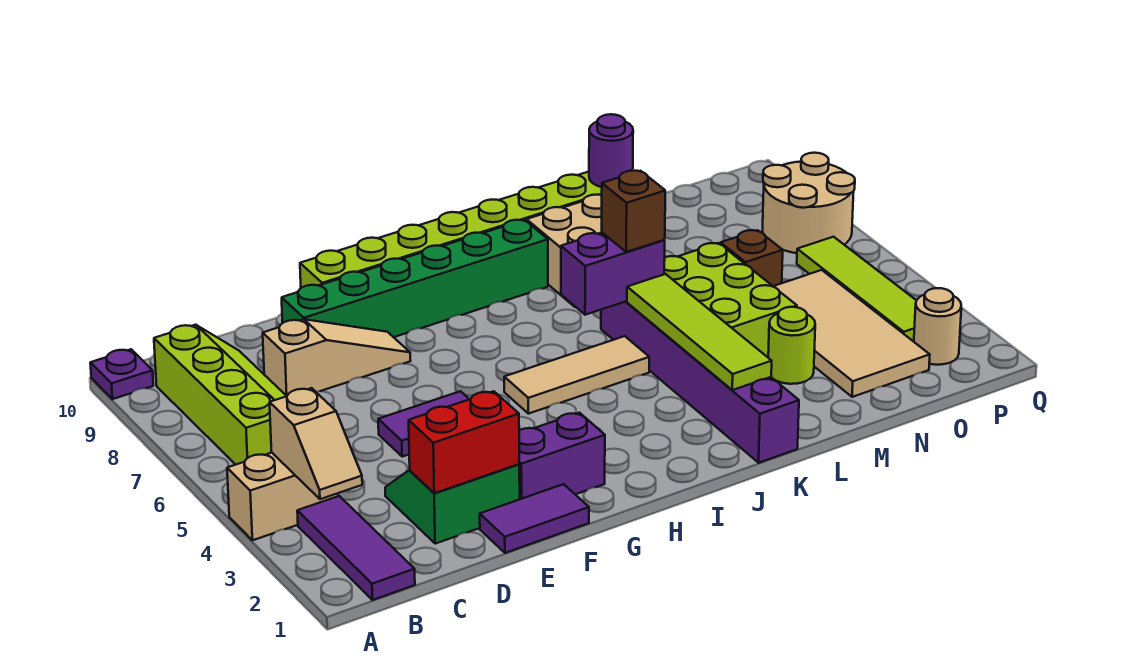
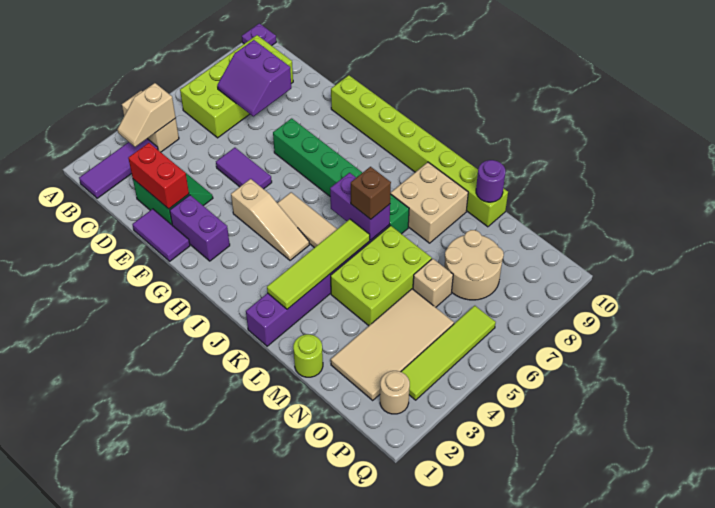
lime slope B6:C9 level 1 top B -> lime brick B6:C9 level 1
none -> purple slope C7:D8 level 2 top 8
tan slope D8:F8 level 1 top D -> tan slope G4:I4 level 1 top G
green brick E9:J9 level 1 -> green brick F7:K7 level 1
lime round brick M3 level 1 -> lime round brick M1 level 1
brown brick N6 level 1 -> tan brick N6 level 1
tan round brick P7:Q8 level 1 -> tan round brick N7:O8 level 1

